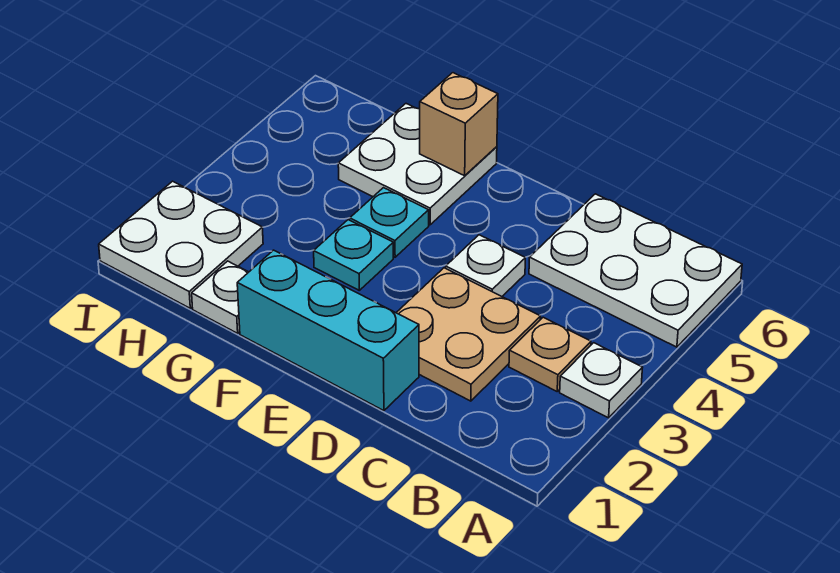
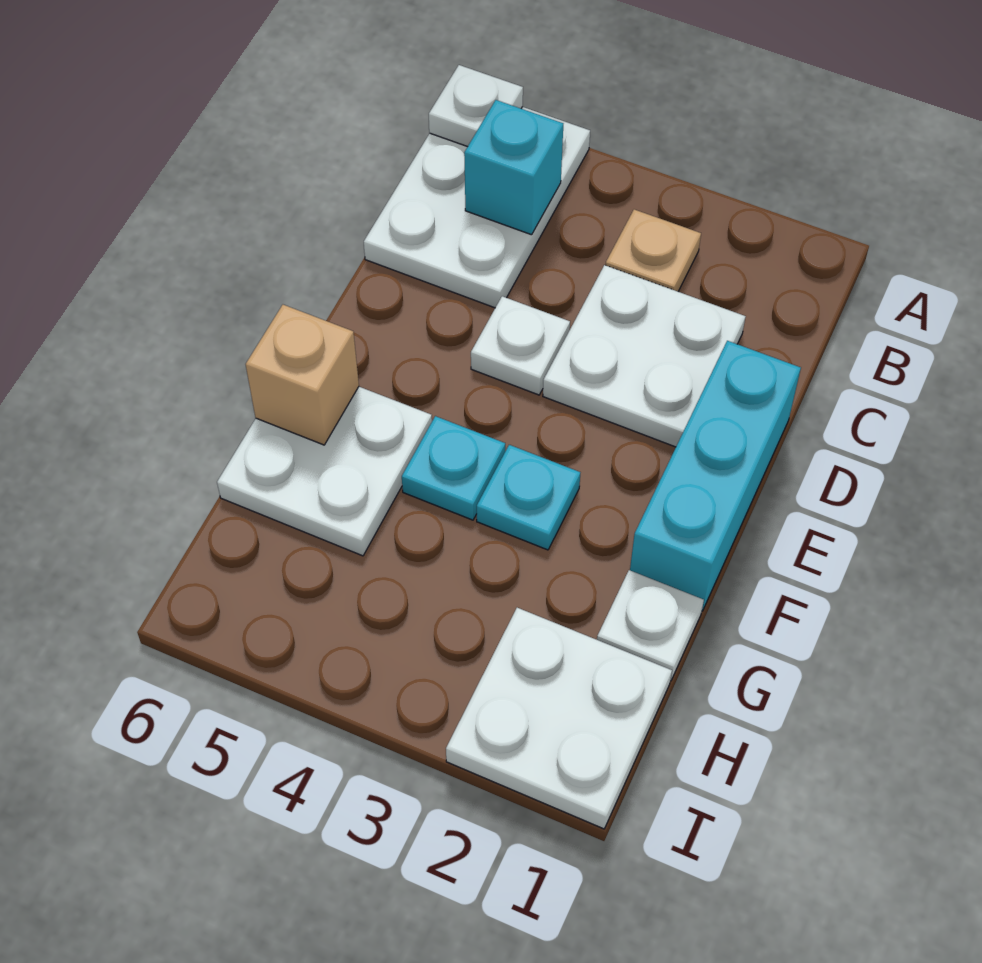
white plate A3 level 1 -> white plate A6 level 2
none -> cyan brick B5 level 2
tan plate C2:D3 level 1 -> white plate C2:D3 level 1

